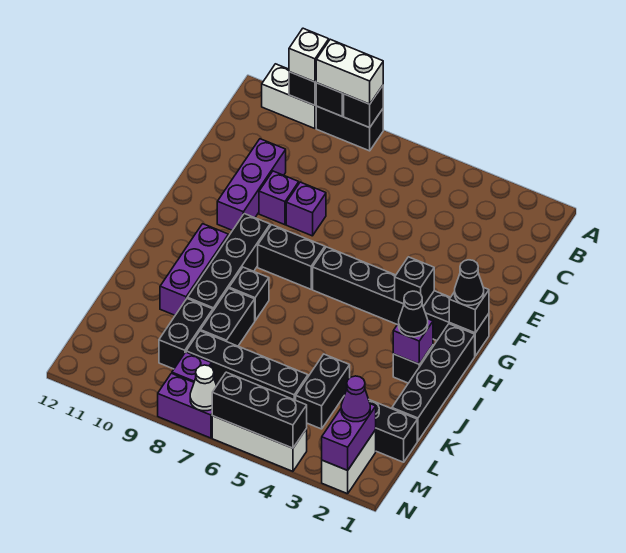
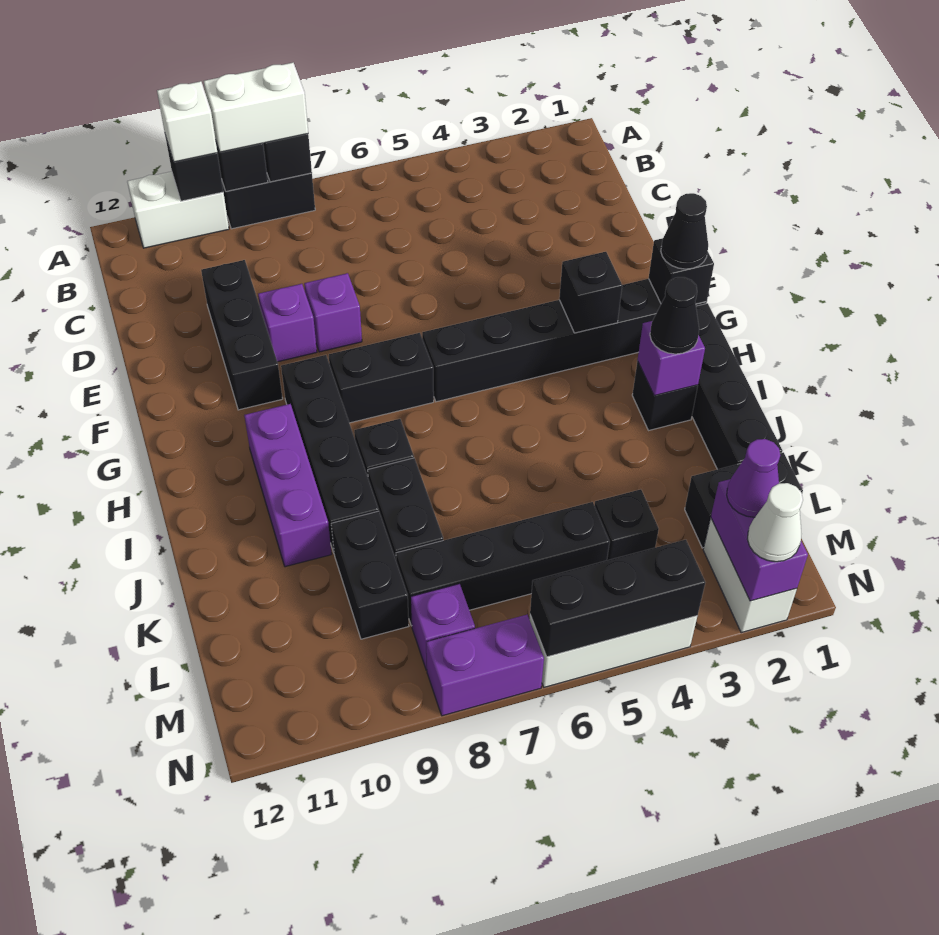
purple brick D10:F10 level 1 -> black brick D10:F10 level 1
black brick K4:L4 level 1 -> black brick L4 level 1
white cone N7 level 2 -> white cone N2 level 3

